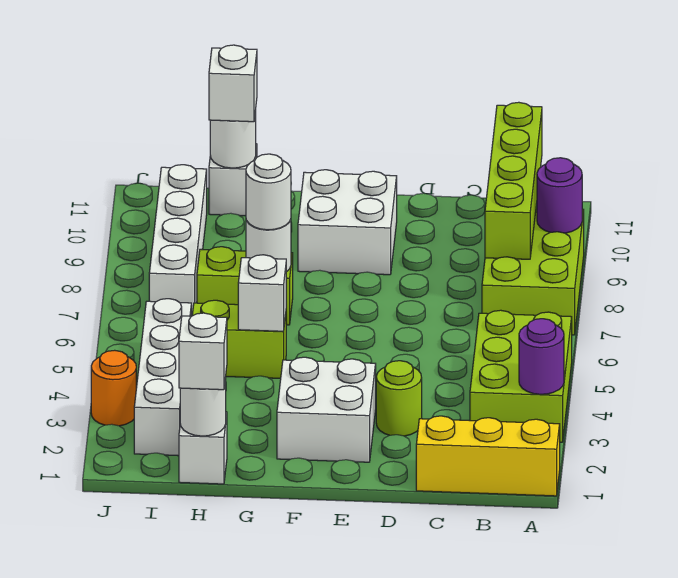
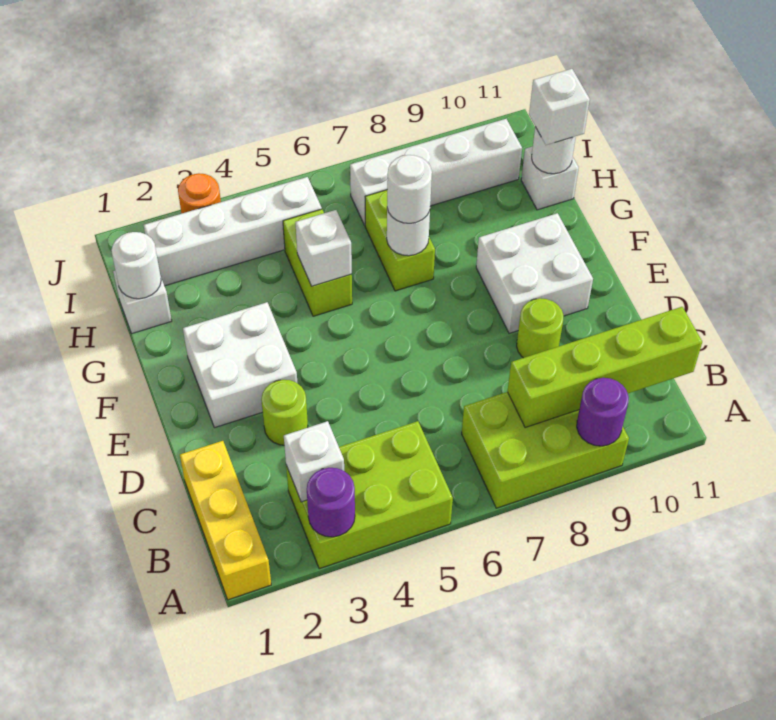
none -> lime round brick D9 level 1
white brick H1 level 3 -> white brick B3 level 2

